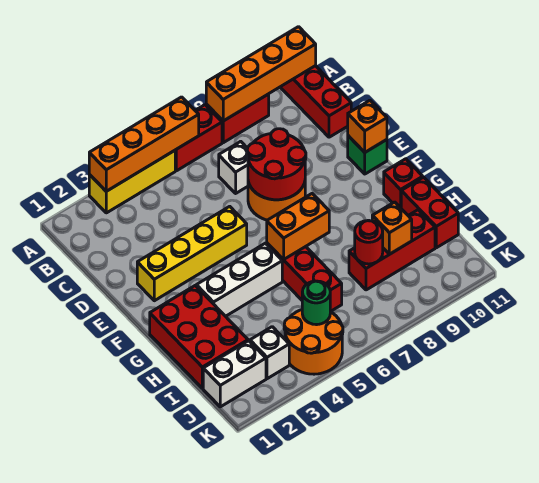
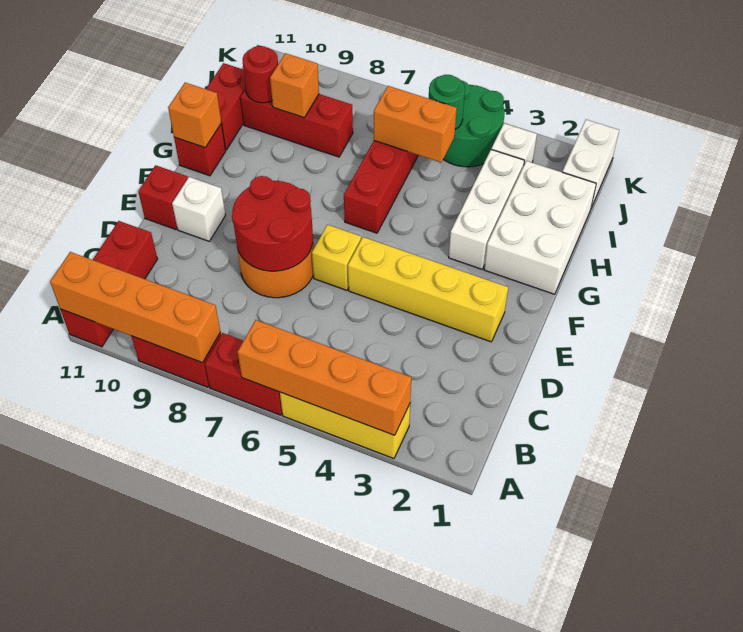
white brick C7 level 1 -> white brick E10 level 1
none -> yellow brick E6 level 1
green brick E11 level 1 -> red brick E11 level 1
orange brick E11 level 2 -> orange brick G11 level 2
red brick G1:I2 level 1 -> white brick G1:I2 level 1
white brick G3:G5 level 1 -> white brick G3:I3 level 1
orange brick G6:G7 level 2 -> orange brick I5:I6 level 2
red round brick I8 level 2 -> red round brick I10 level 2
white brick J1:J2 level 1 -> white brick J1:K1 level 1
orange round brick J4:K5 level 1 -> green round brick J4:K5 level 1

